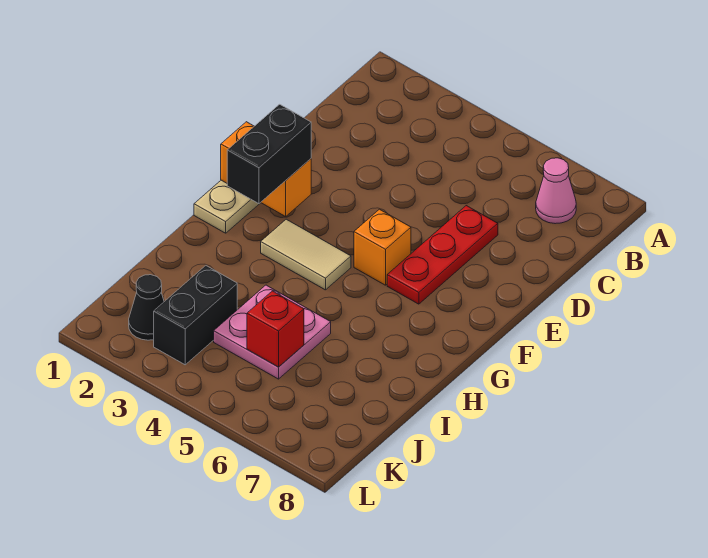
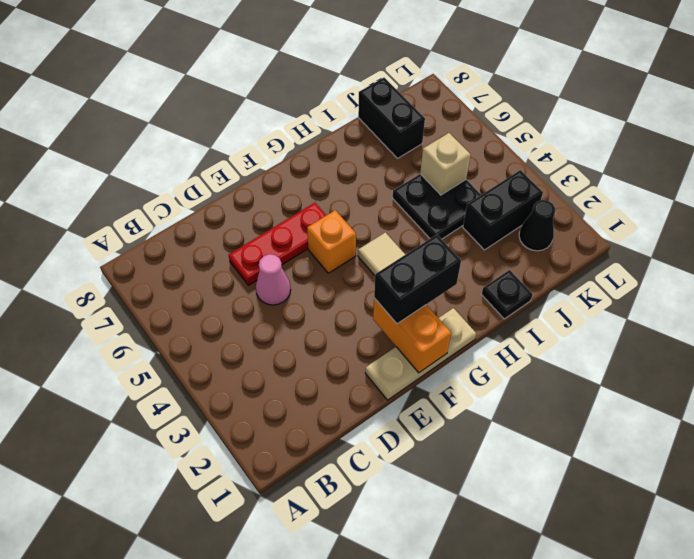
pink cone B7 level 1 -> pink cone D5 level 1
none -> black plate I1 level 1
pink plate I4:J5 level 1 -> black plate I4:J5 level 1
red brick J5 level 2 -> tan brick J5 level 2
none -> black brick J7:J8 level 1

